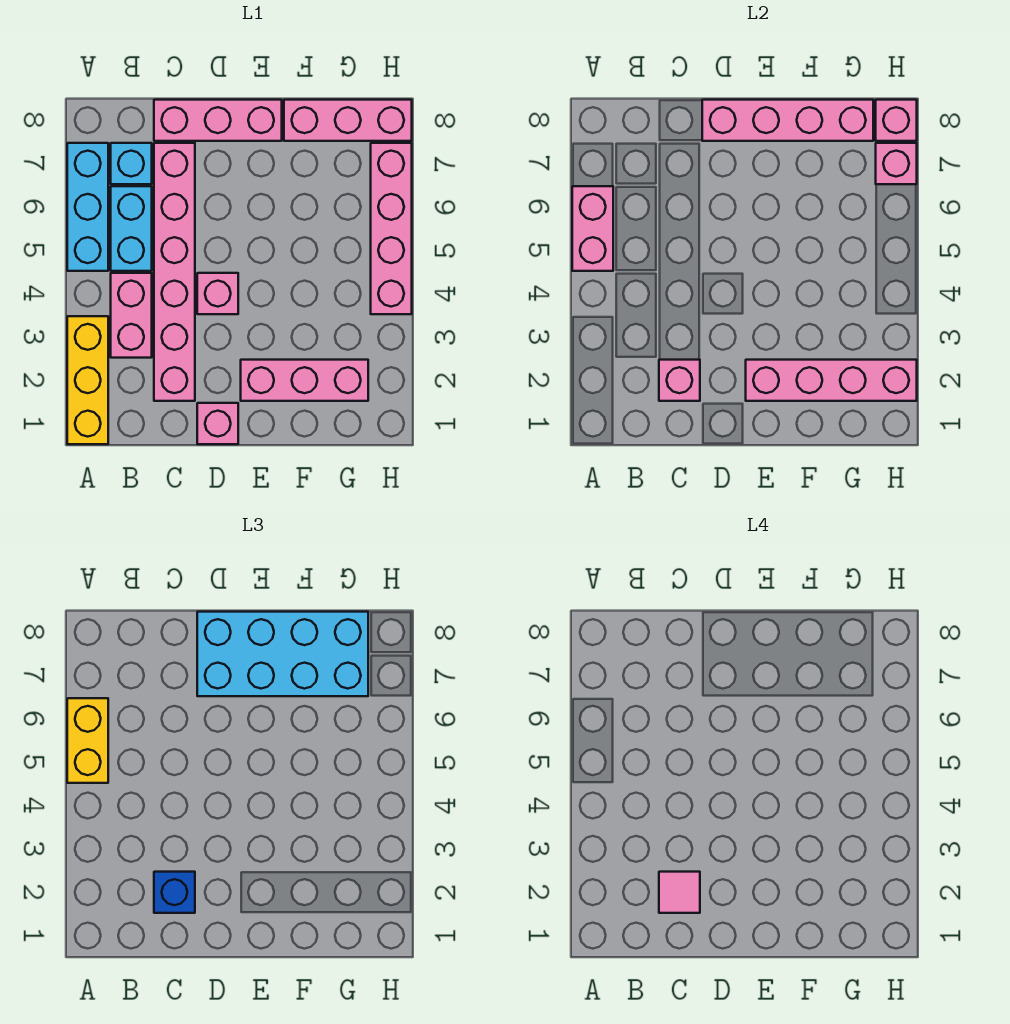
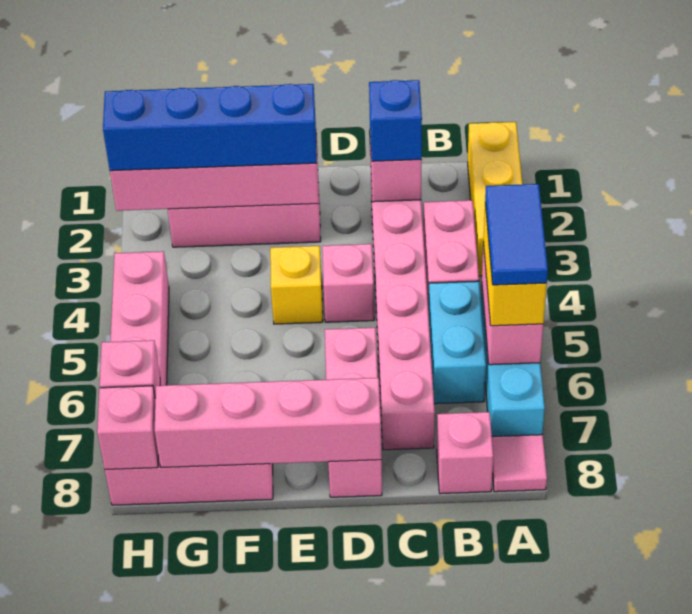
none -> blue tile A5:A6 level 4
cyan brick B7 level 1 -> none
pink tile C2 level 4 -> pink tile A8 level 1
pink brick C8:E8 level 1 -> pink brick D6:D8 level 1
pink brick D1 level 1 -> pink brick B8 level 1
cyan brick D7:G8 level 3 -> none
none -> blue brick E2:H2 level 3
none -> yellow brick E4 level 1

